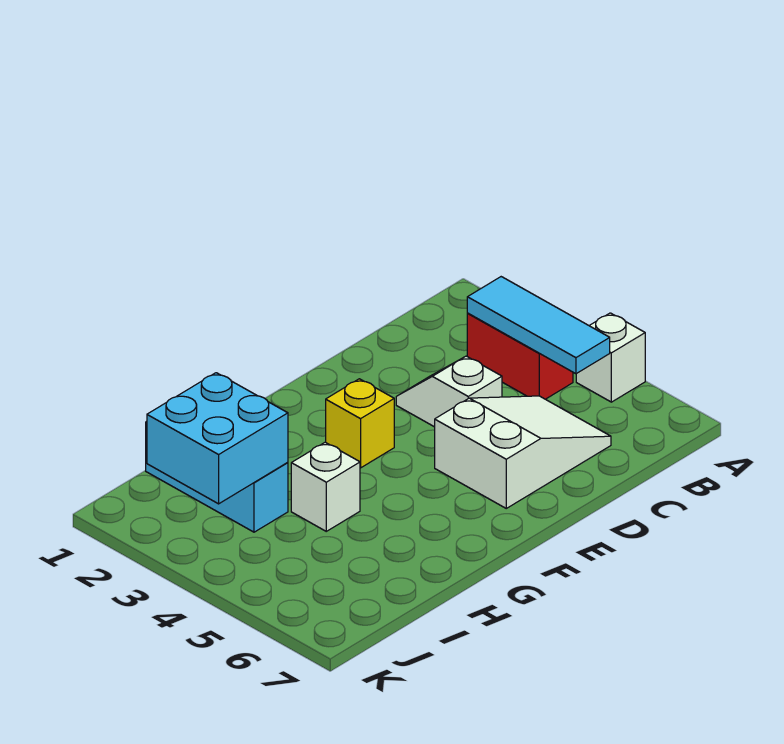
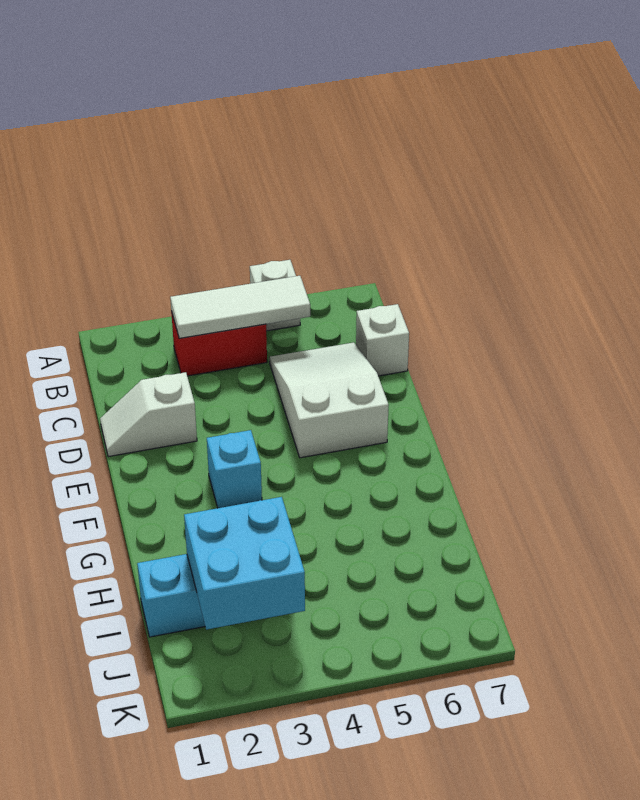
cyan tile B3:B5 level 2 -> white tile B3:B5 level 2
white slope D3:D4 level 1 top 4 -> white slope D1:D2 level 1 top 2
yellow brick F3 level 1 -> cyan brick F3 level 1
white brick H4 level 1 -> white brick C7 level 1

